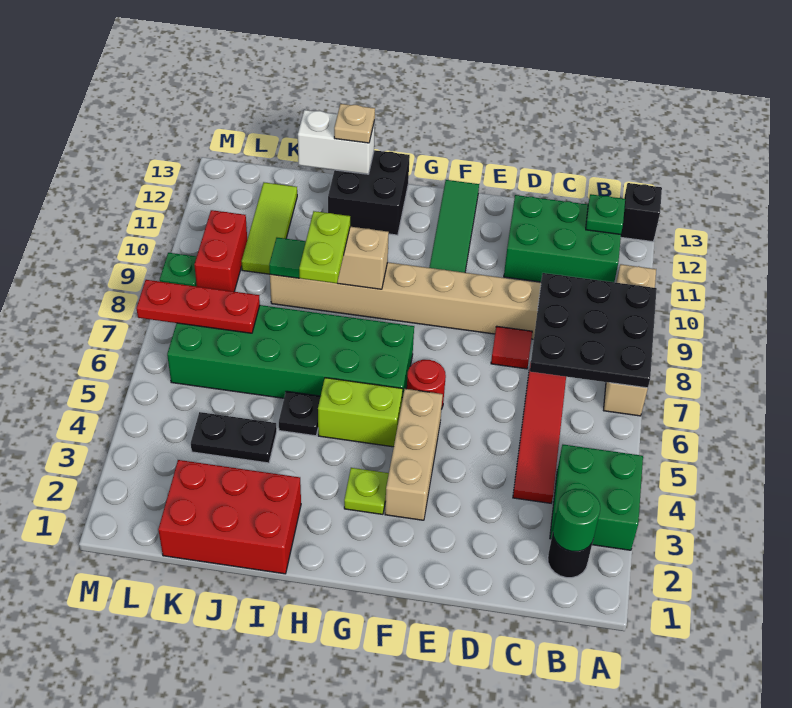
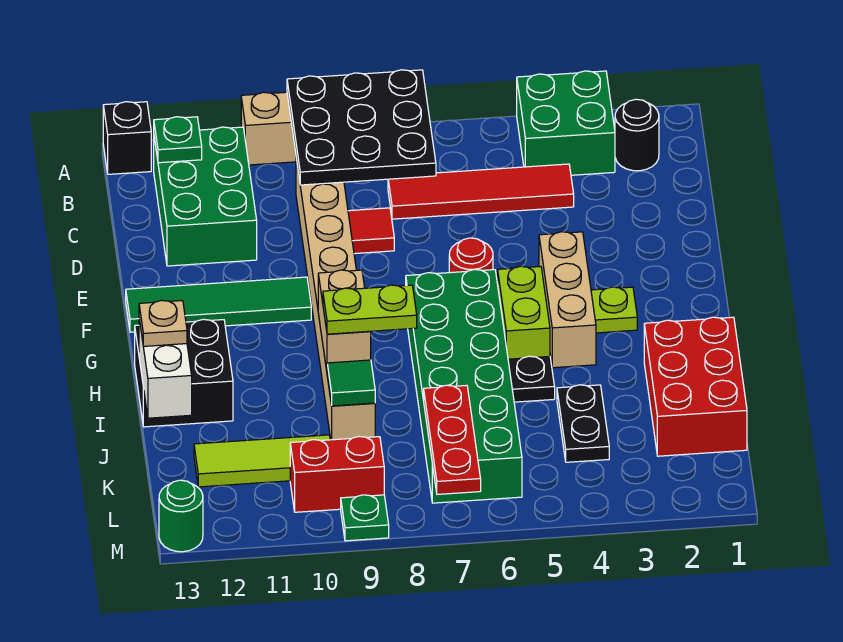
green round brick B2 level 2 -> green round brick M13 level 1
tan brick F3:F5 level 1 -> tan brick F4:H4 level 1

